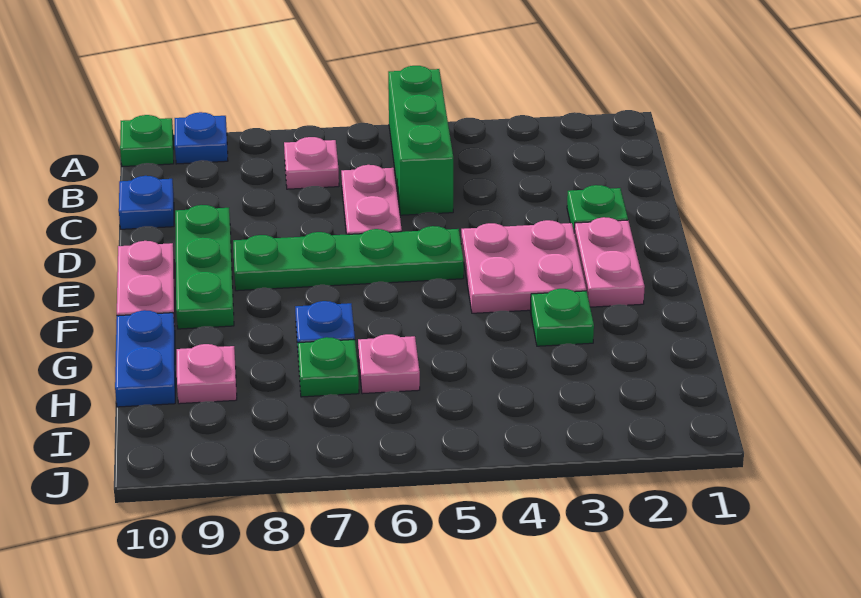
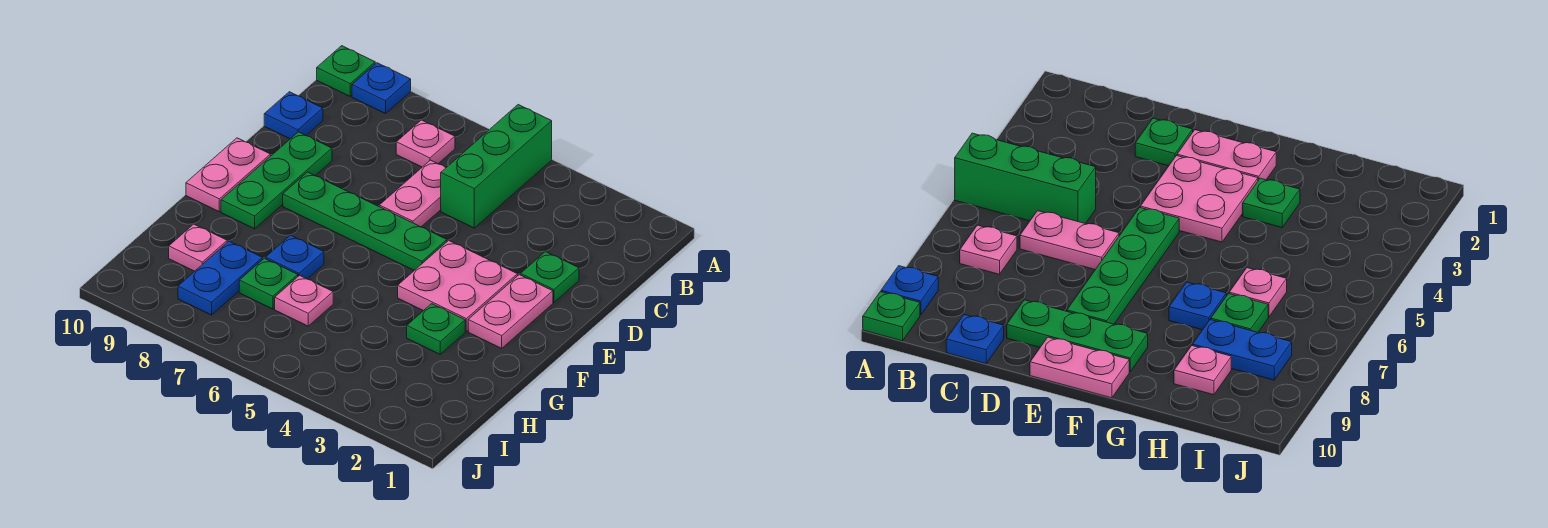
blue plate G10:H10 level 1 -> blue plate H8:I8 level 1

